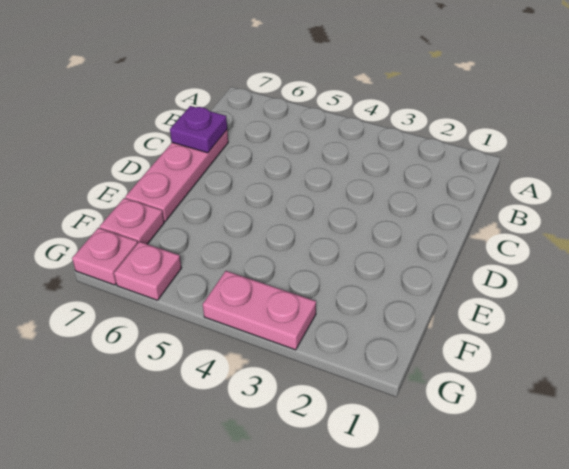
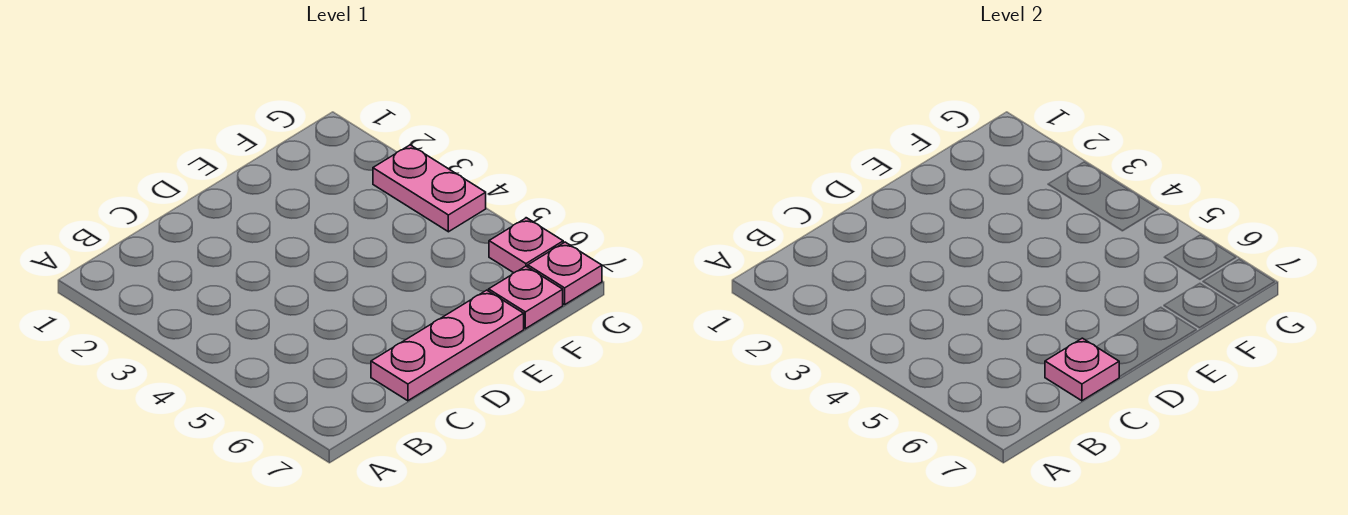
purple plate C7 level 2 -> pink plate C7 level 2

